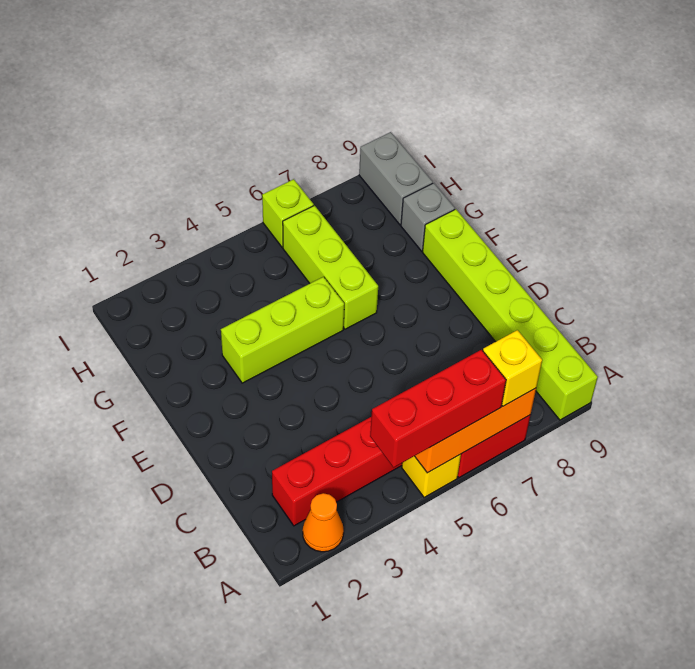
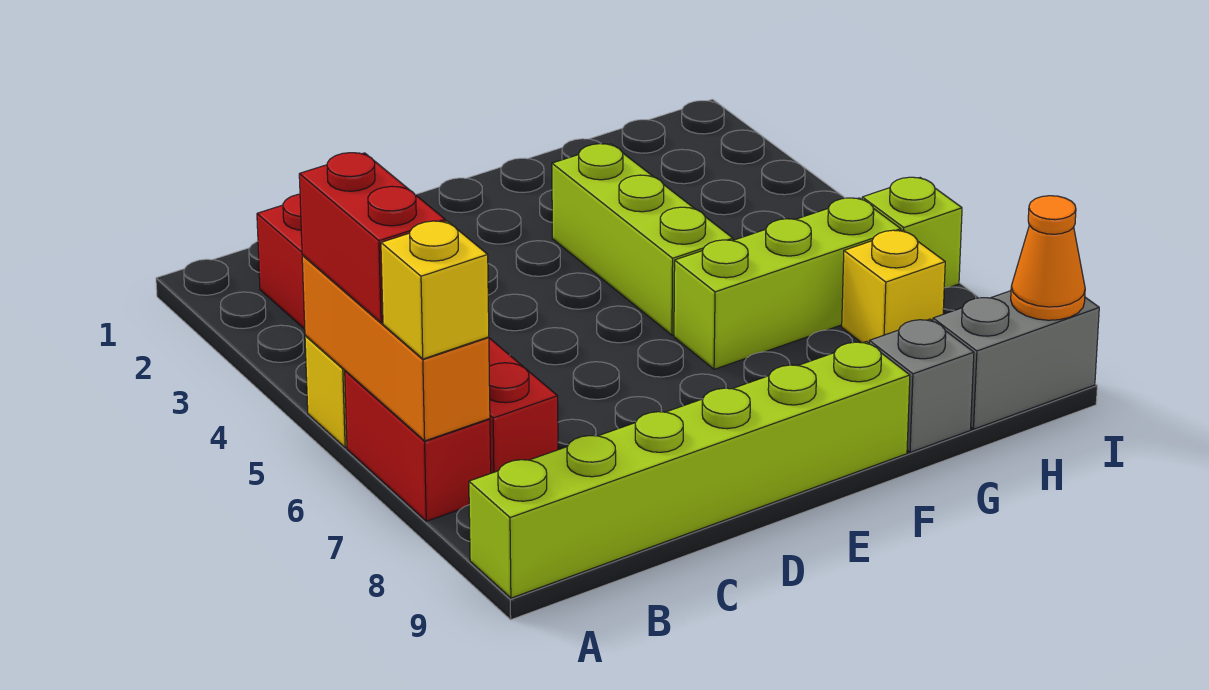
orange cone A2 level 1 -> orange cone I9 level 2
red brick A4:A6 level 3 -> red brick A5:A6 level 3
none -> yellow brick H7 level 1

